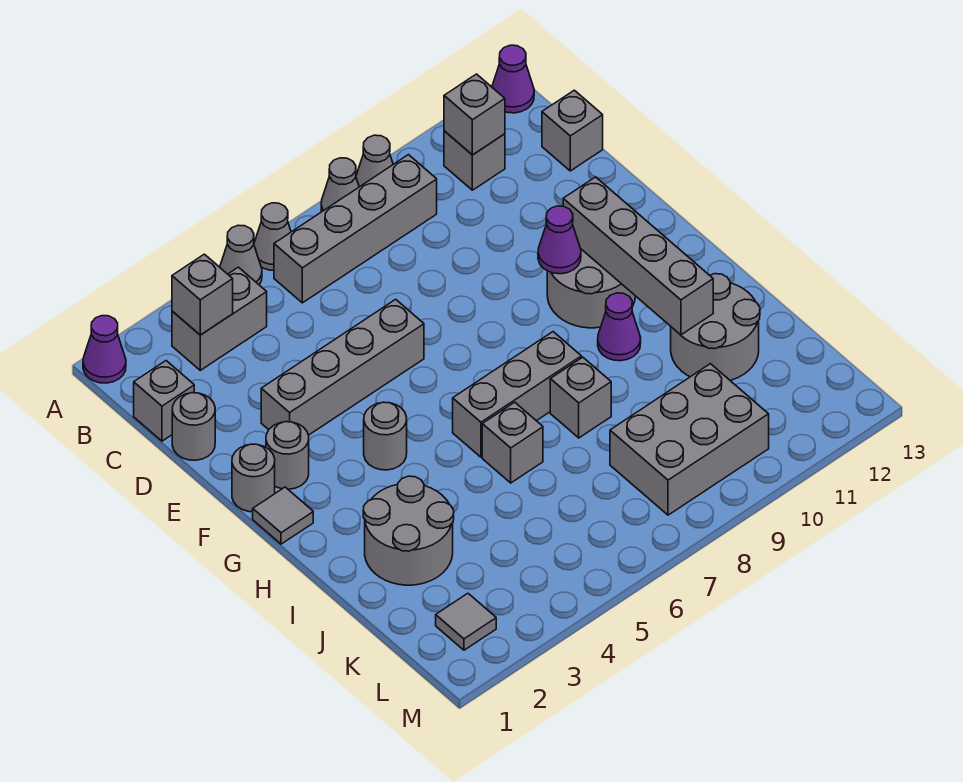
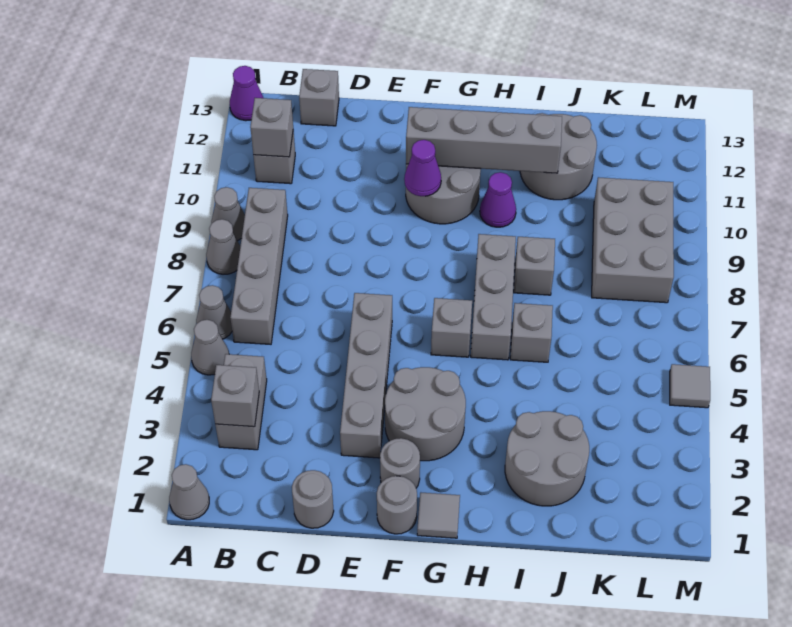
purple cone A1 level 1 -> grey cone A1 level 1
grey brick C1 level 1 -> grey brick G6 level 1
grey round brick G4 level 1 -> grey round brick F3:G4 level 1
grey tile L2 level 1 -> grey tile M5 level 1

